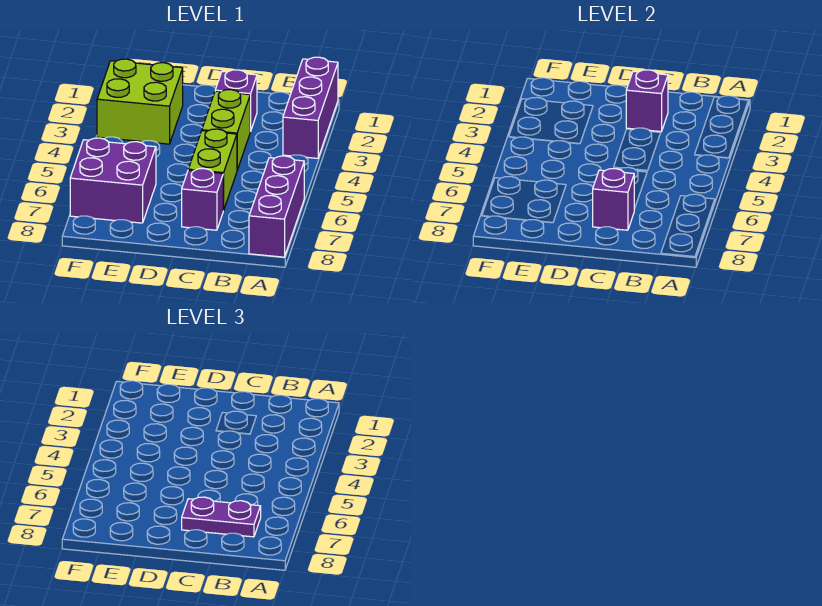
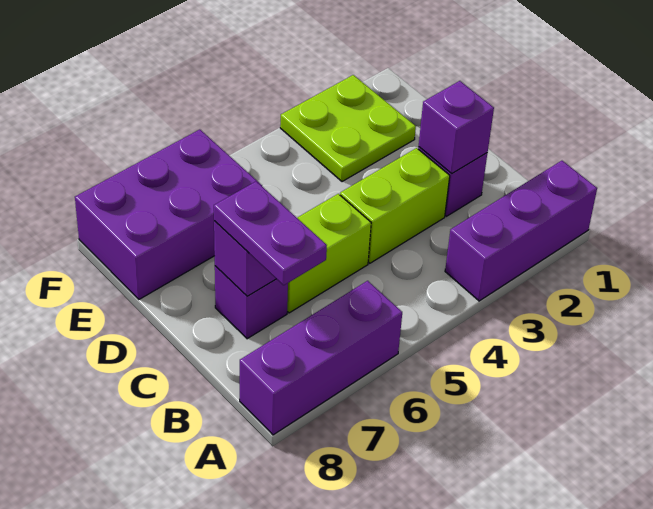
lime brick E2:F3 level 1 -> lime plate E2:F3 level 1
purple brick E6:F7 level 1 -> purple brick E6:F8 level 1

